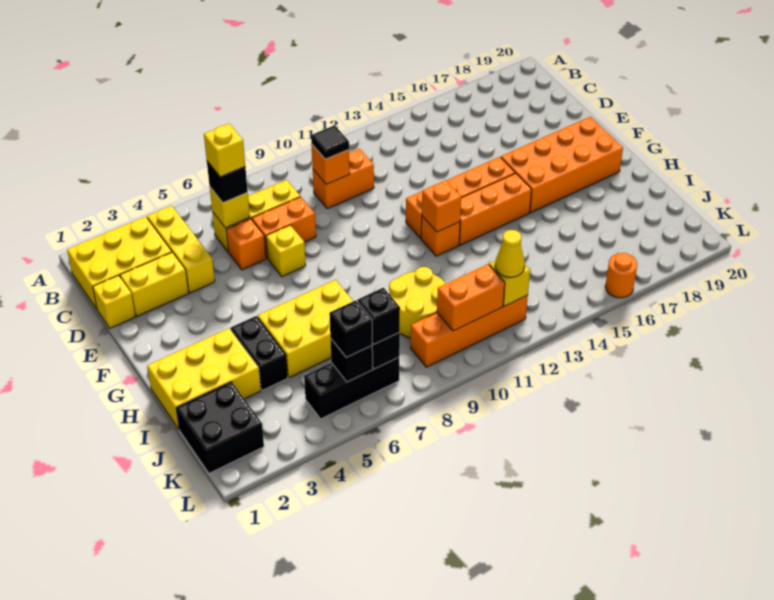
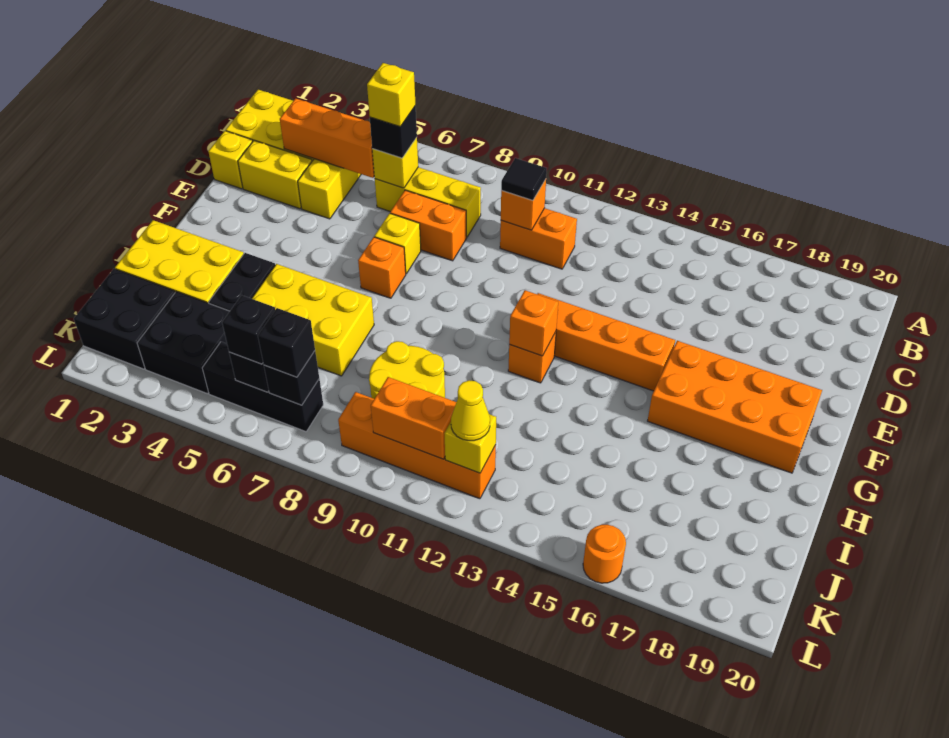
orange brick D6 level 1 -> orange brick F7 level 1
orange brick G13:G15 level 1 -> orange brick C3:C5 level 2
none -> black brick J3:K4 level 1

